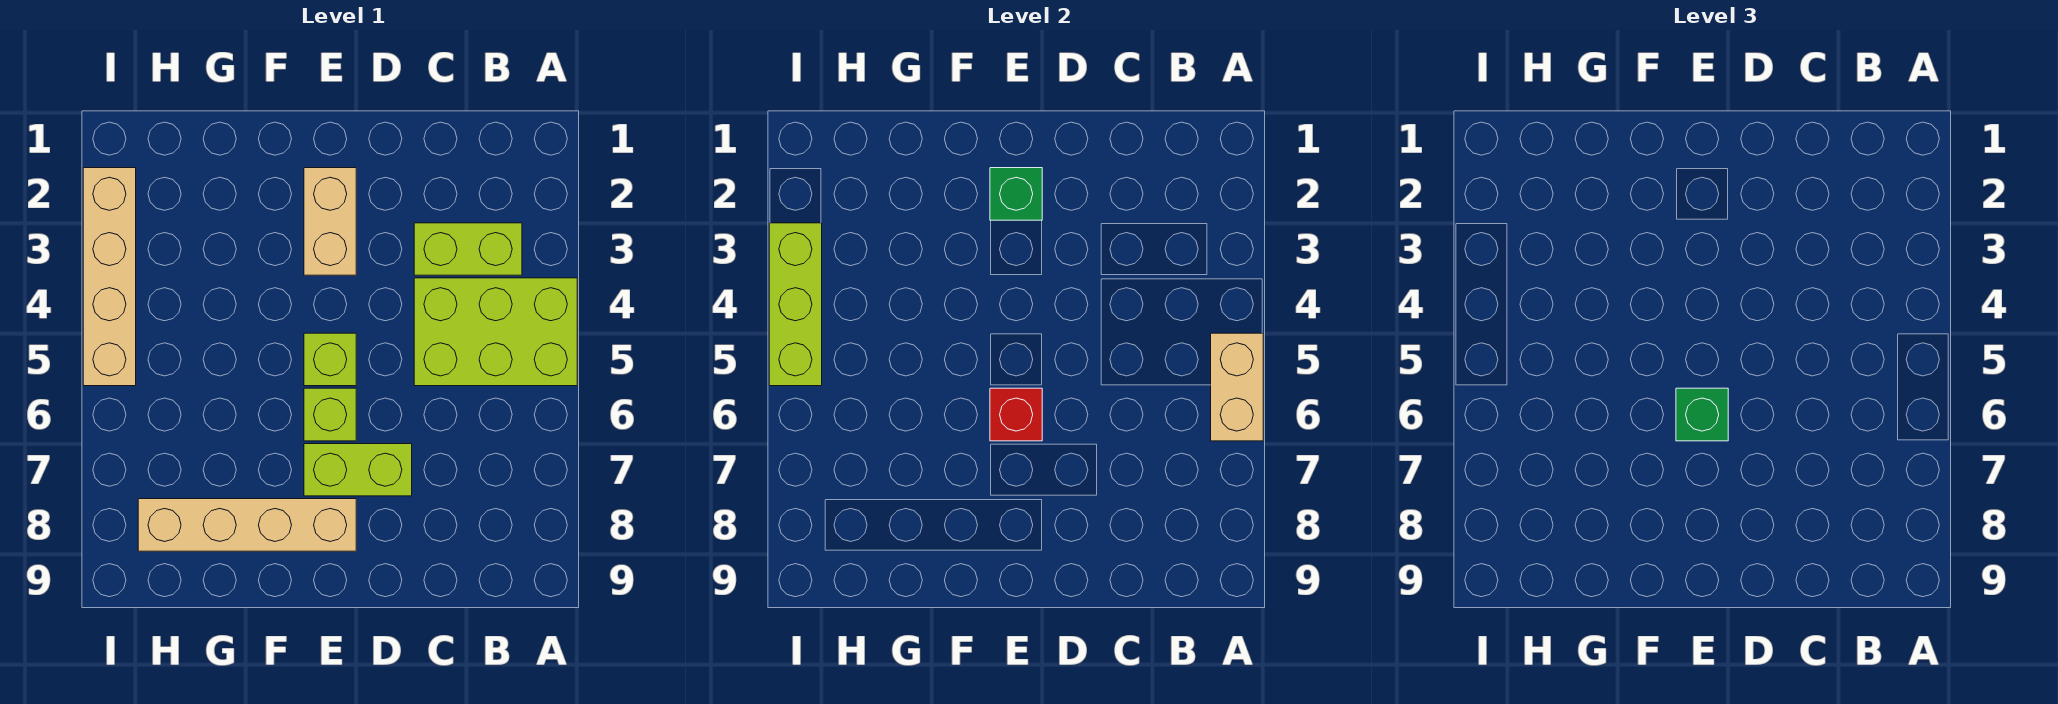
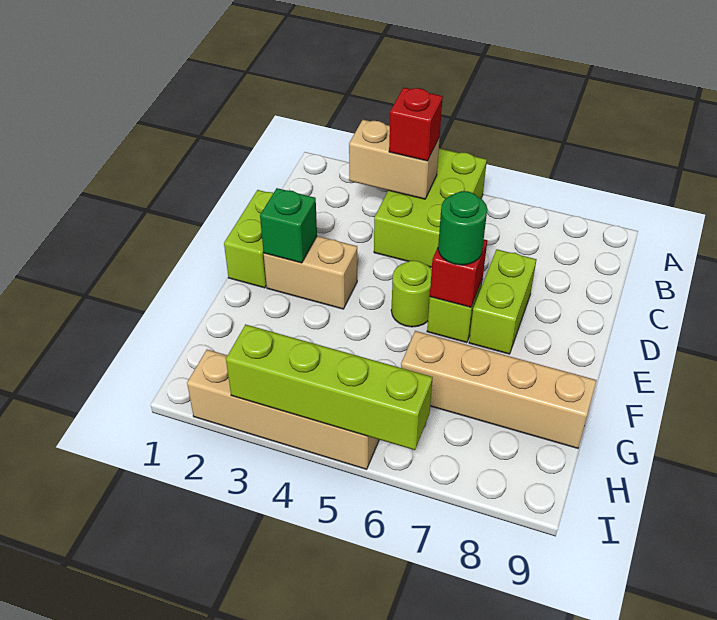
tan brick A5:A6 level 2 -> tan brick B3:B4 level 2
lime brick B3:C3 level 1 -> lime brick D1:E1 level 1
none -> red brick B4 level 3
lime brick E5 level 1 -> lime round brick E5 level 1
green brick E6 level 3 -> green round brick E6 level 3
tan brick E8:H8 level 1 -> tan brick G6:G9 level 1
lime brick I3:I5 level 2 -> lime brick I3:I6 level 2

